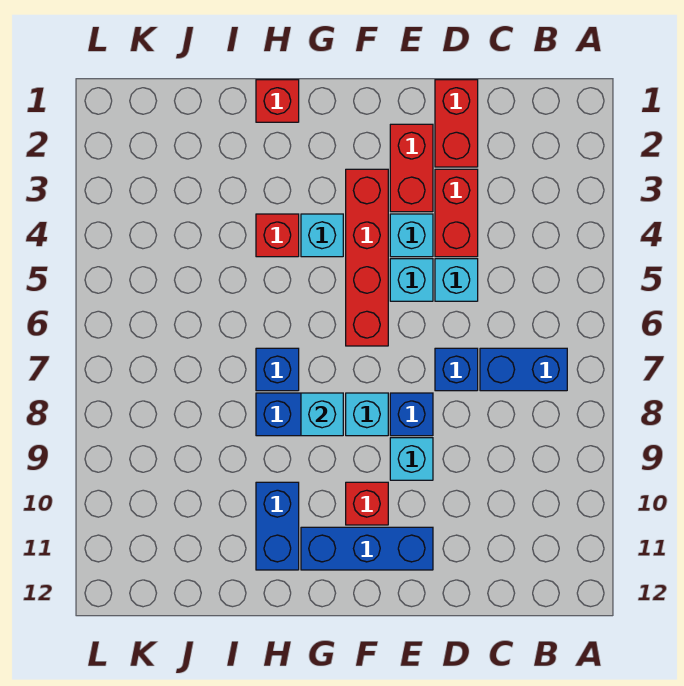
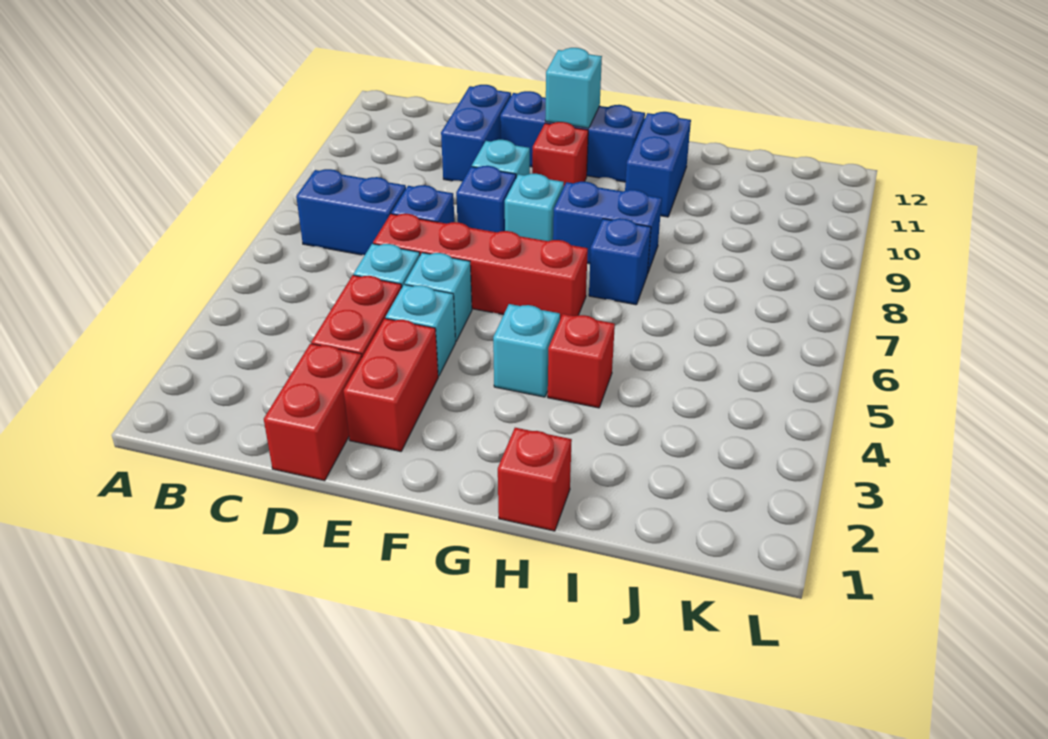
none -> blue brick D10:D11 level 1
red brick F3:F6 level 1 -> red brick D6:G6 level 1
cyan brick G8 level 2 -> cyan brick F11 level 2

